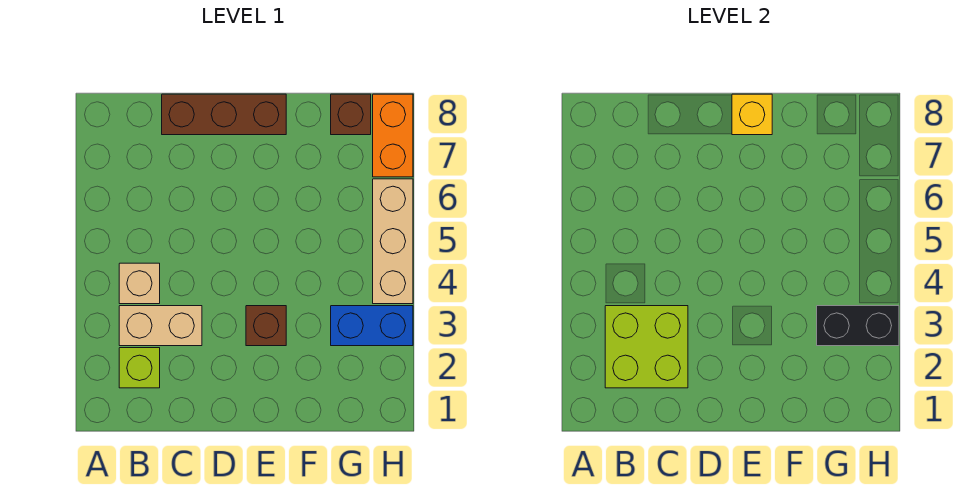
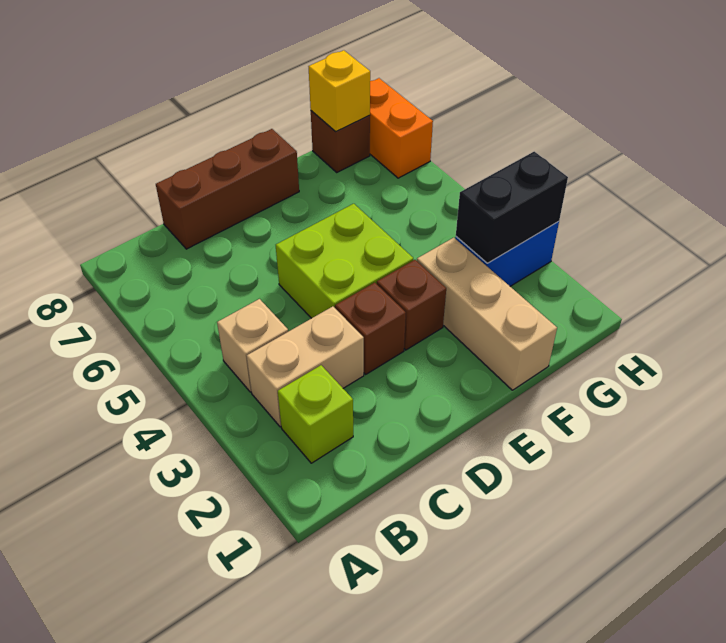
lime brick B2:C3 level 2 -> lime brick D4:E5 level 1
none -> brown brick D3 level 1
yellow brick E8 level 2 -> yellow brick G8 level 2
tan brick H4:H6 level 1 -> tan brick F1:F3 level 1

